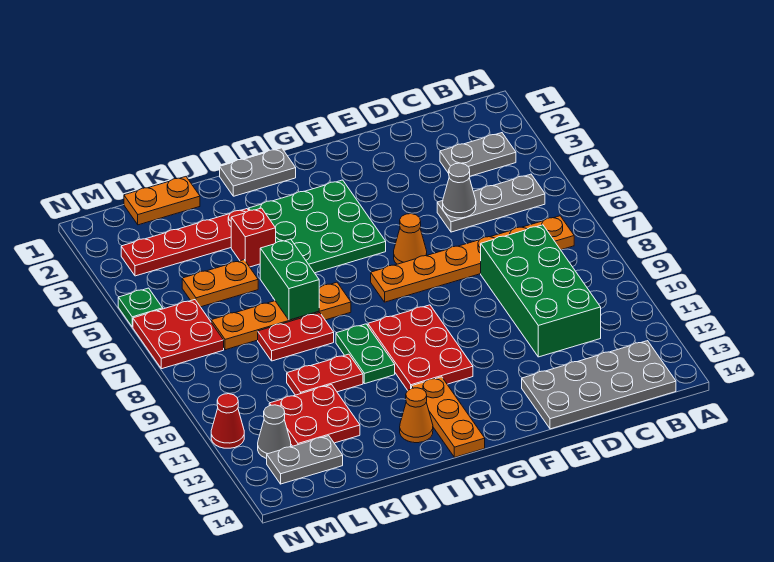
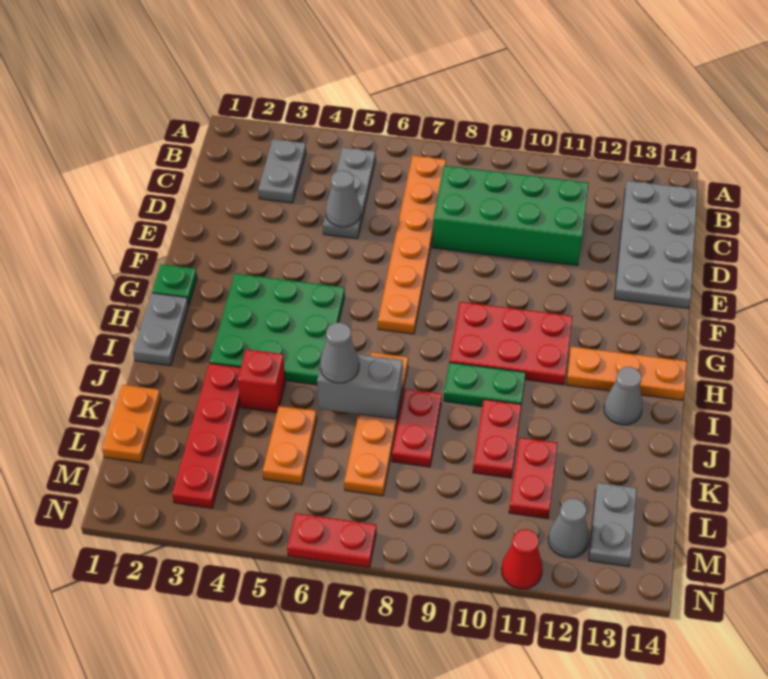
orange cone F6 level 1 -> none
orange cone I13 level 1 -> grey cone I13 level 1
green brick J6:J7 level 2 -> grey brick J6:J7 level 2
none -> grey cone J6 level 3
red plate K11:L12 level 1 -> red plate K11:L11 level 1
red plate M6:N7 level 1 -> red plate N6:N7 level 1
green plate N5 level 1 -> green plate G1 level 1

